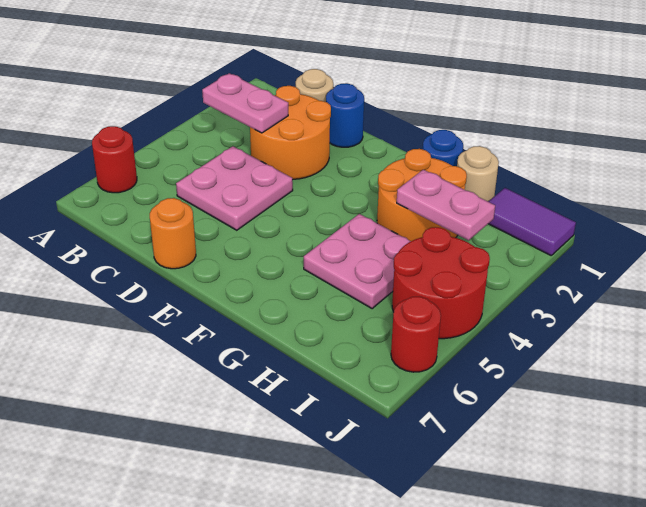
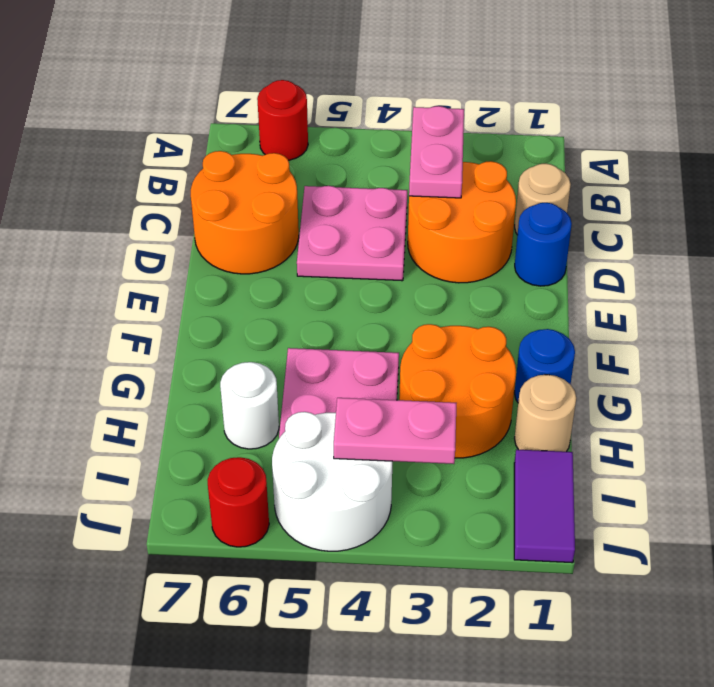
orange round brick D7 level 1 -> orange round brick C6:D7 level 1
pink plate H3:I3 level 2 -> pink plate I3:I4 level 2
none -> white round brick H6 level 1
red round brick I4:J5 level 1 -> white round brick I4:J5 level 1

